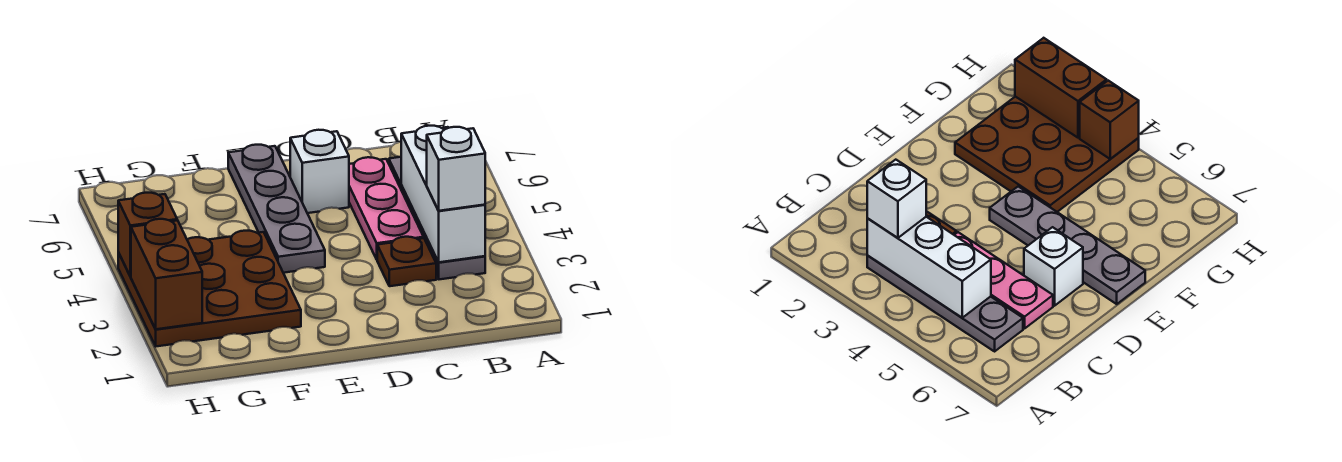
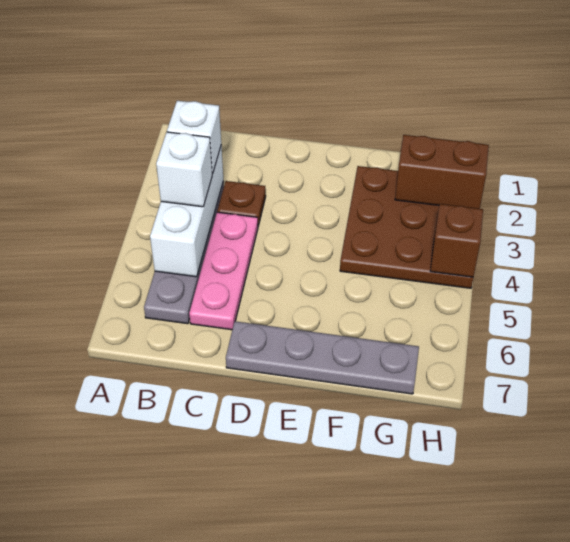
white brick D6 level 1 -> white brick B4 level 3
grey plate E4:E7 level 1 -> grey plate D7:G7 level 1
brown brick H2:H3 level 2 -> brown brick G2:H2 level 2

